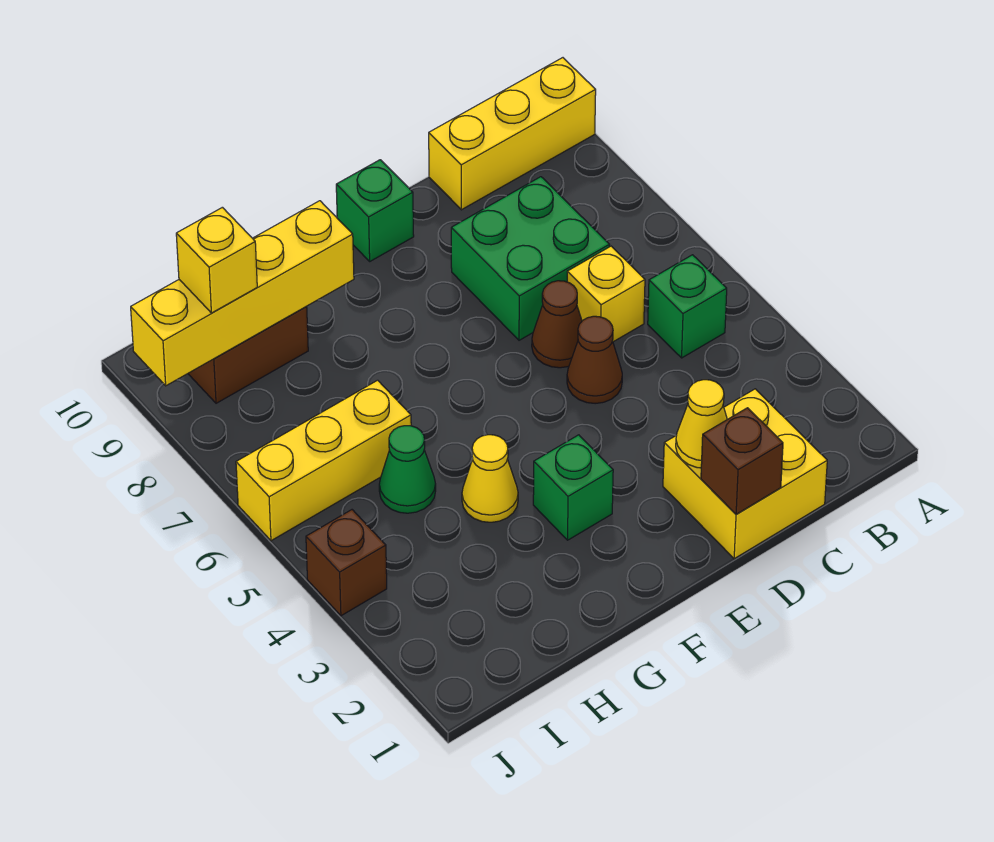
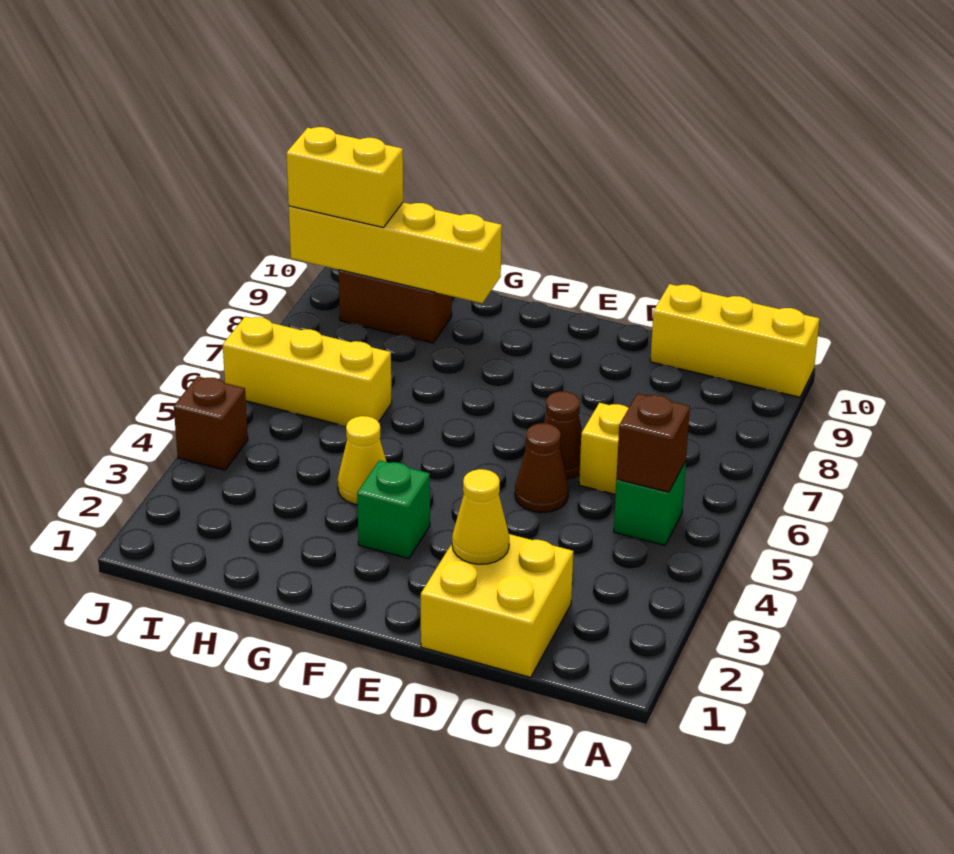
green brick C7:D8 level 1 -> none
brown brick D1 level 2 -> brown brick B5 level 2
green brick E10 level 1 -> none
green cone H5 level 1 -> none
yellow brick I9 level 3 -> yellow brick I9:J9 level 3

